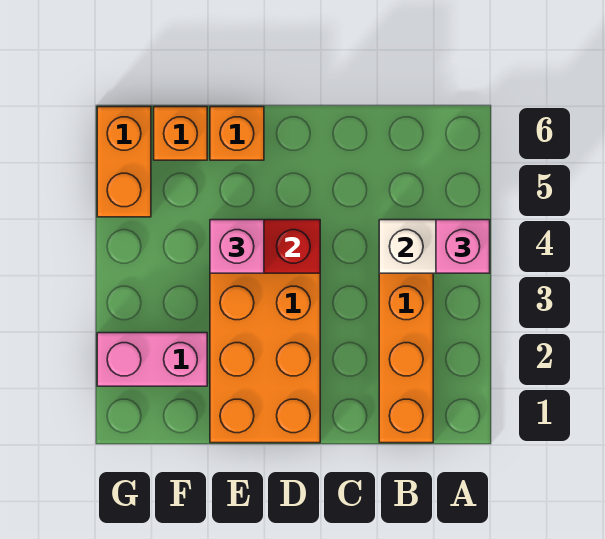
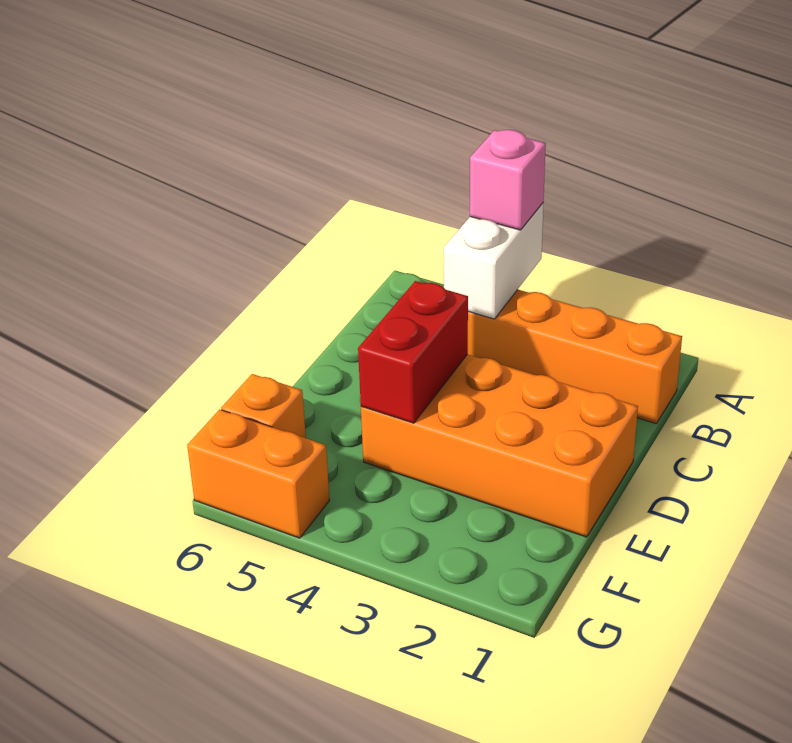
pink brick E4 level 3 -> none
orange brick E6 level 1 -> none
pink brick F2:G2 level 1 -> none

